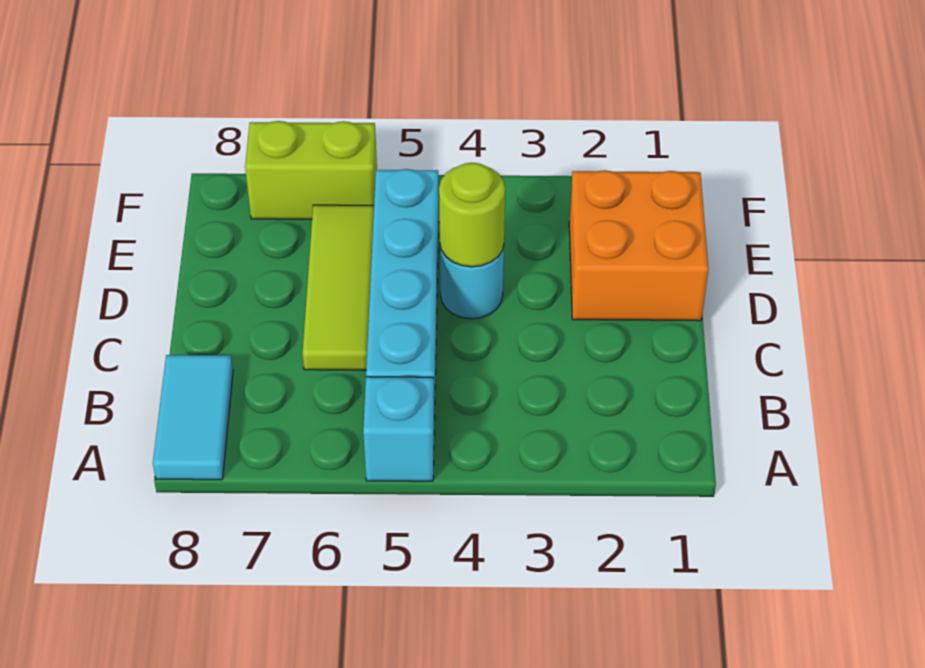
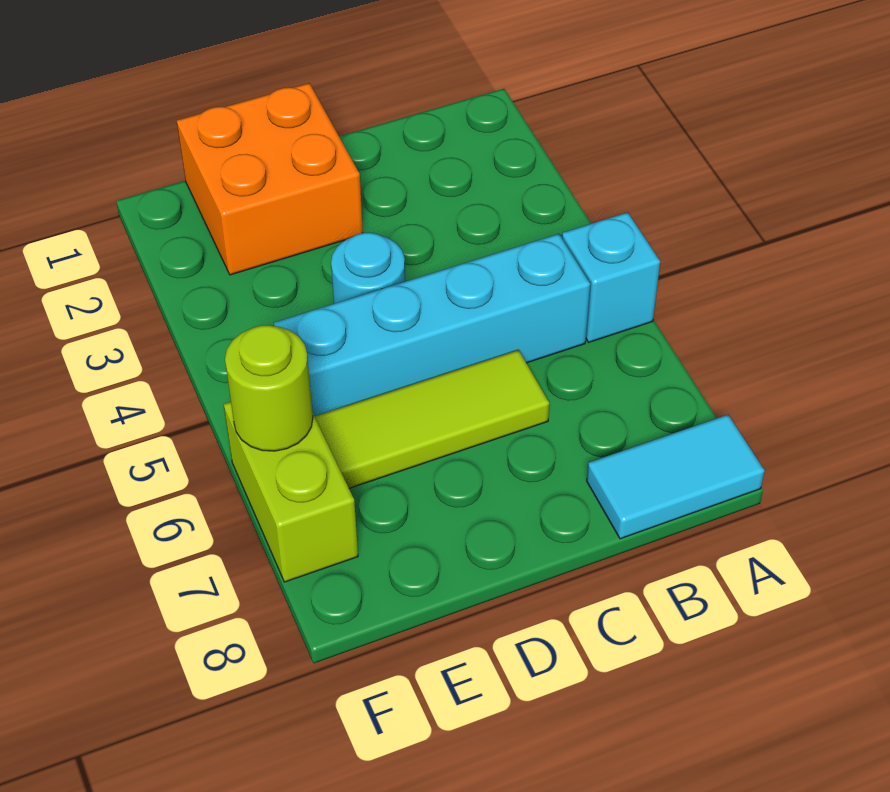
lime round brick D4 level 2 -> lime round brick F6 level 2

